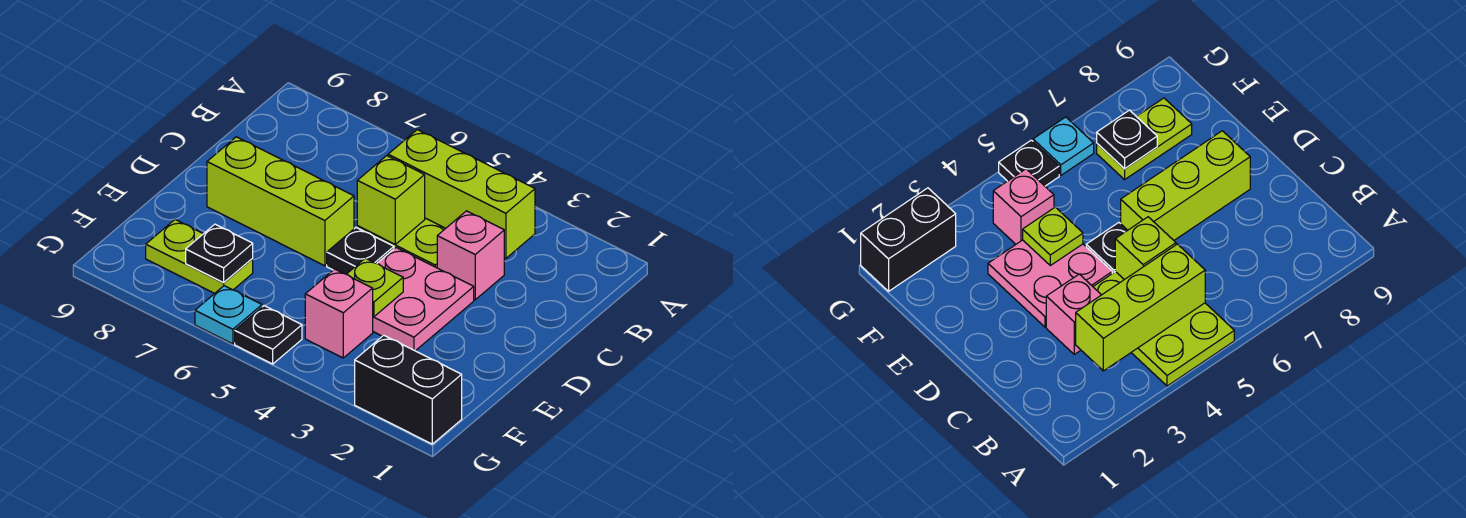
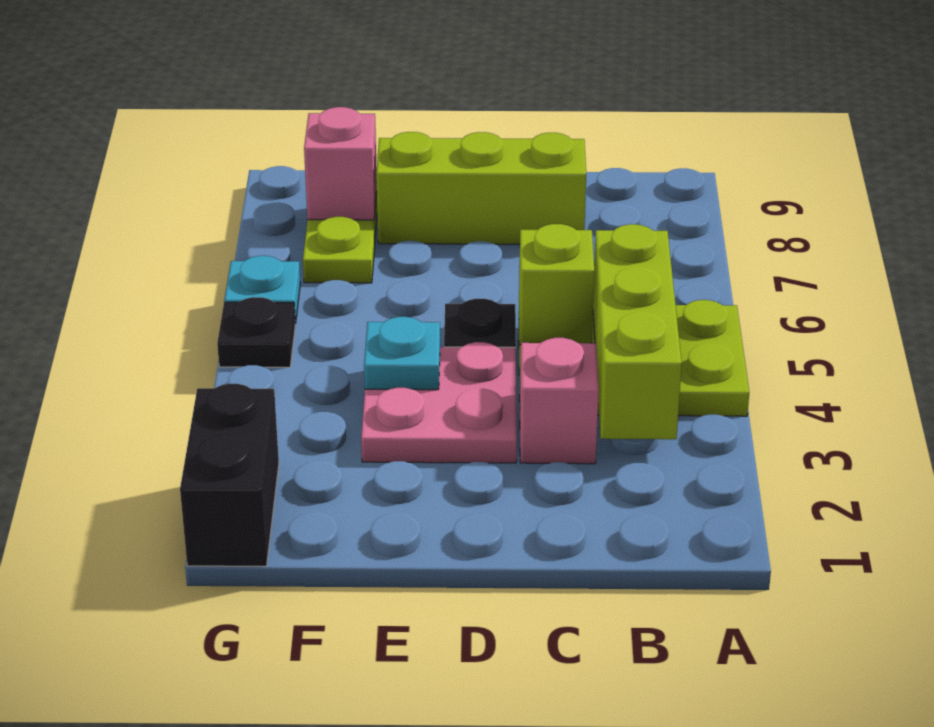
lime brick D6:D8 level 1 -> lime brick C8:E8 level 1
lime plate E4 level 2 -> cyan plate E4 level 2
pink brick F4 level 1 -> pink brick F8 level 2
black plate F7 level 2 -> none

